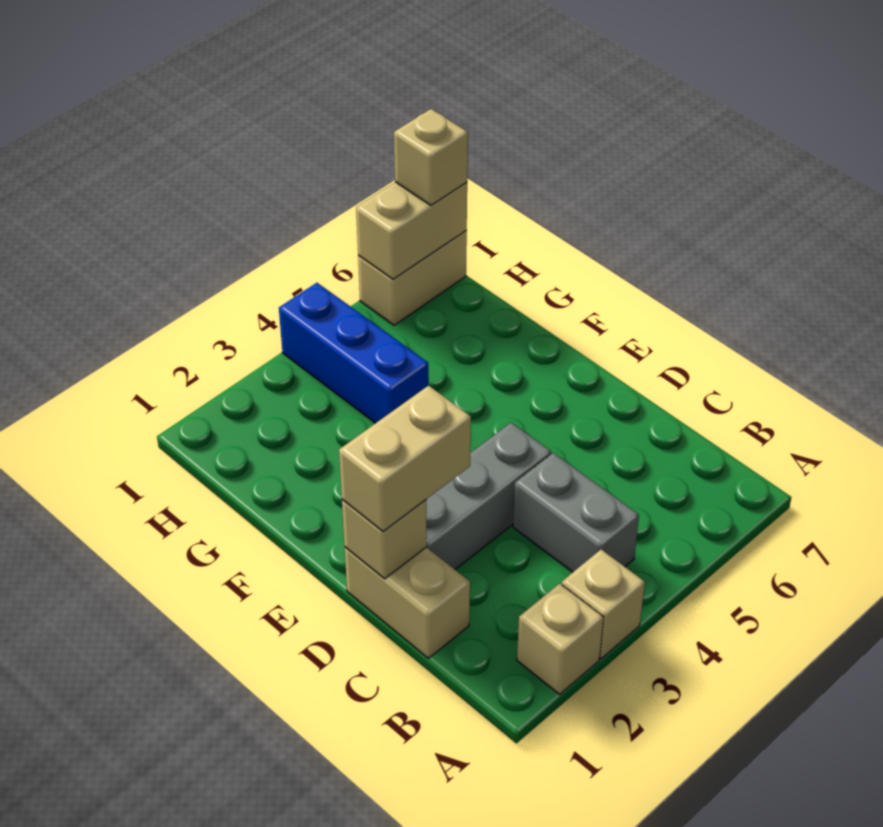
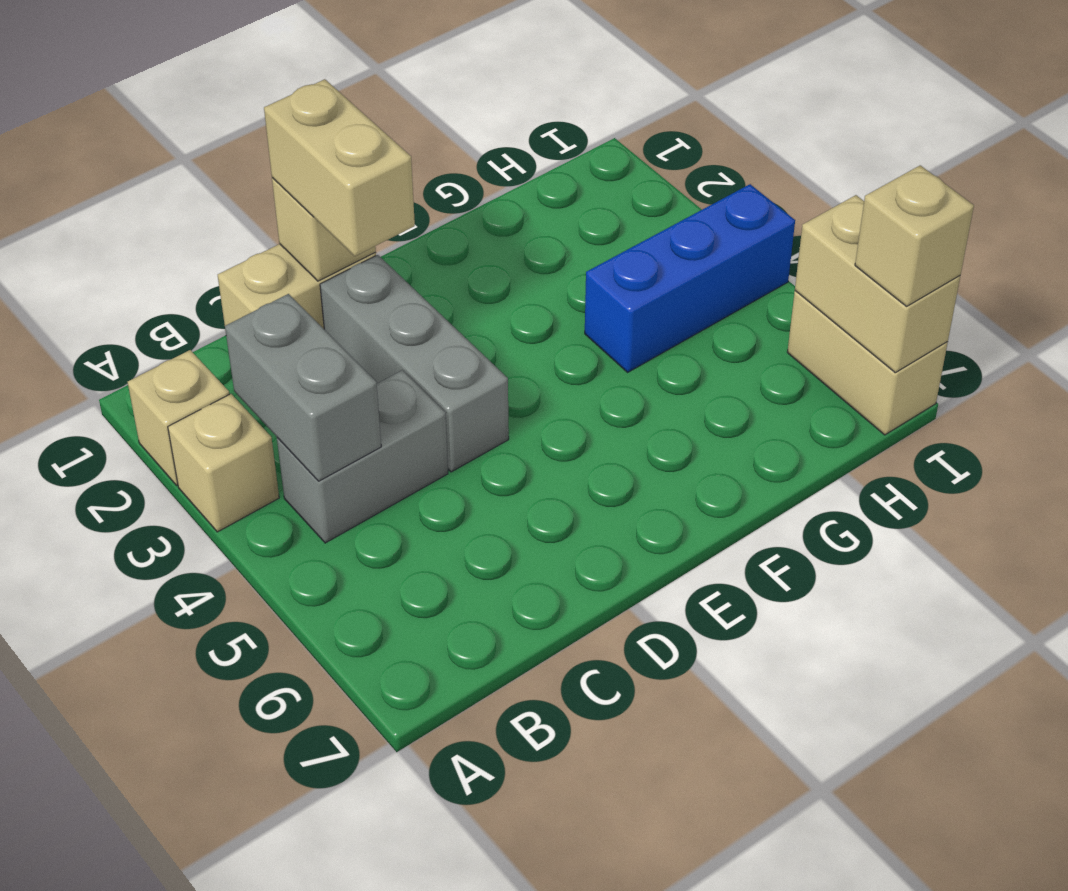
none -> grey brick B3:B4 level 2

